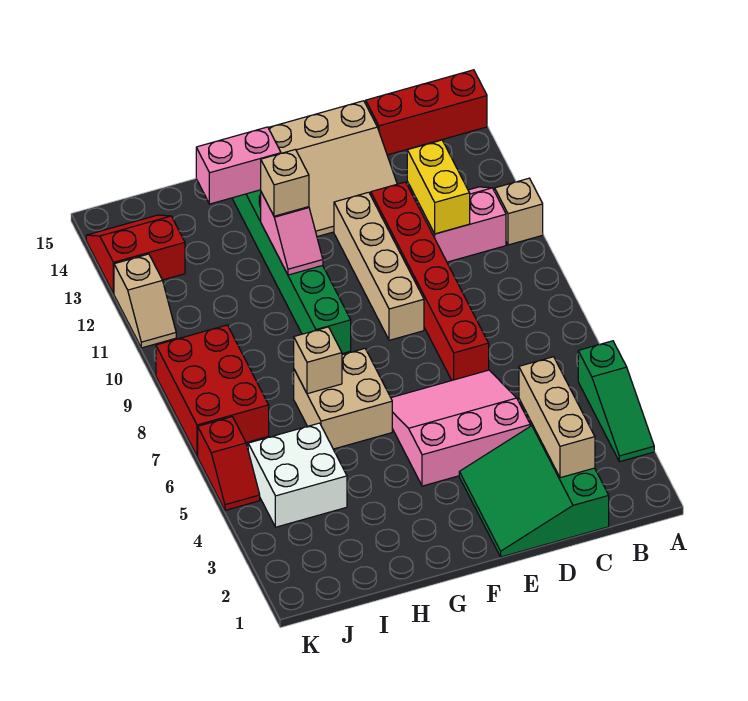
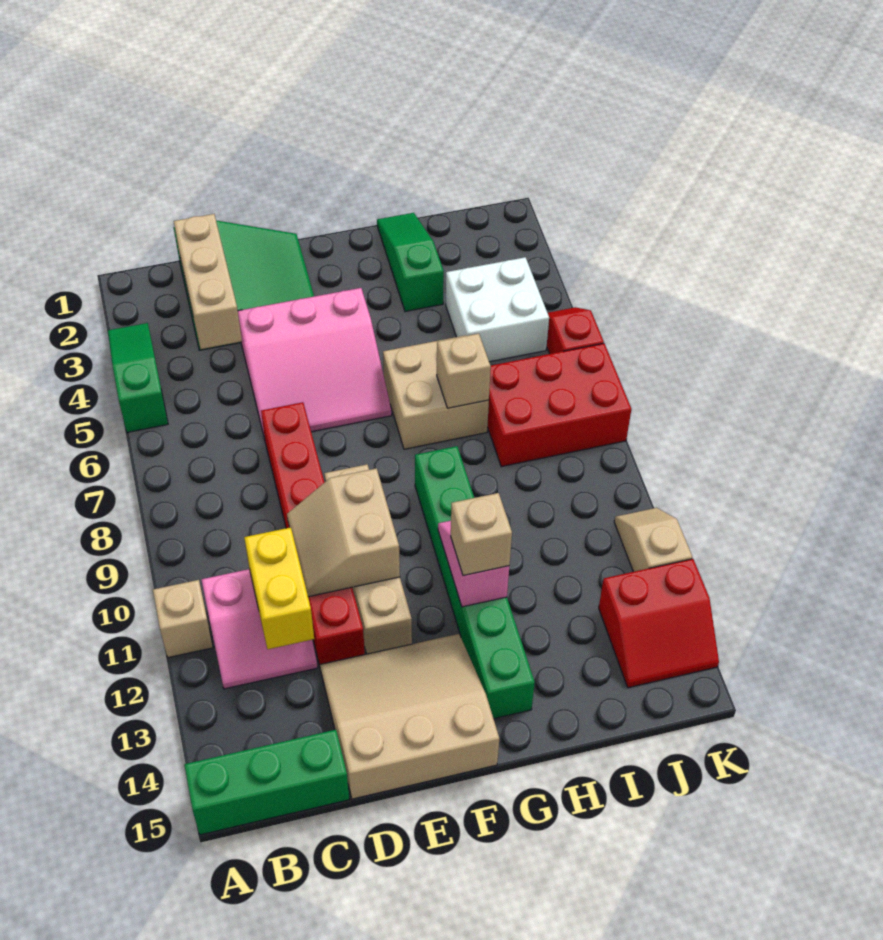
red brick A15:C15 level 1 -> green brick A15:C15 level 1
none -> tan slope D10:E11 level 2 top E
pink brick G14:H14 level 2 -> none
none -> green slope H1:H3 level 1 top 3
red brick J7:K9 level 1 -> red brick I7:K8 level 1

